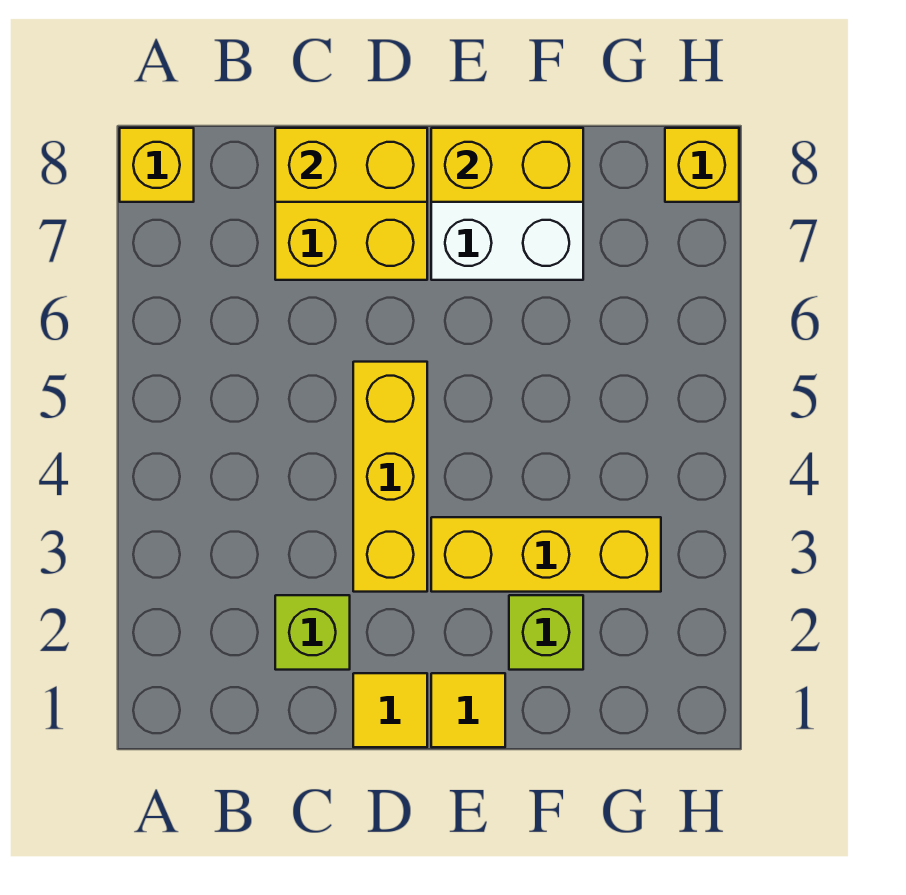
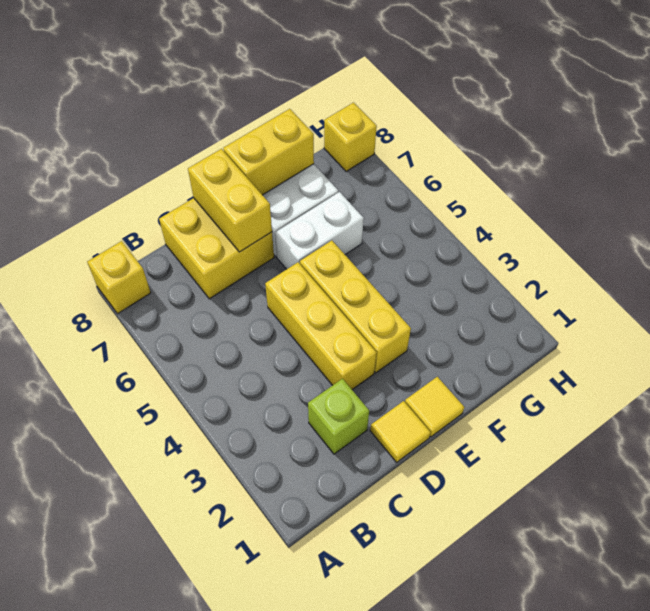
yellow brick C8:D8 level 2 -> yellow brick D7:D8 level 2
yellow brick E3:G3 level 1 -> yellow brick E3:E5 level 1
none -> white brick E6:F6 level 1
lime brick F2 level 1 -> none

